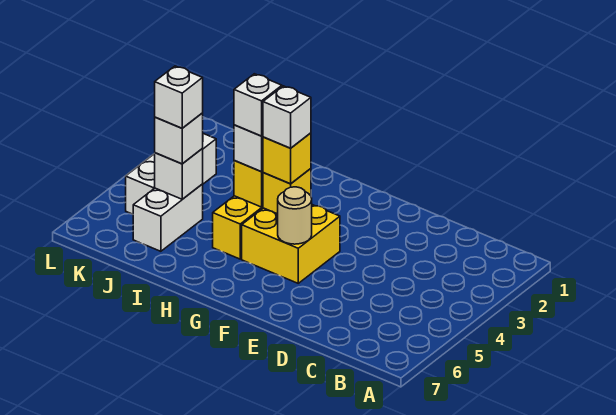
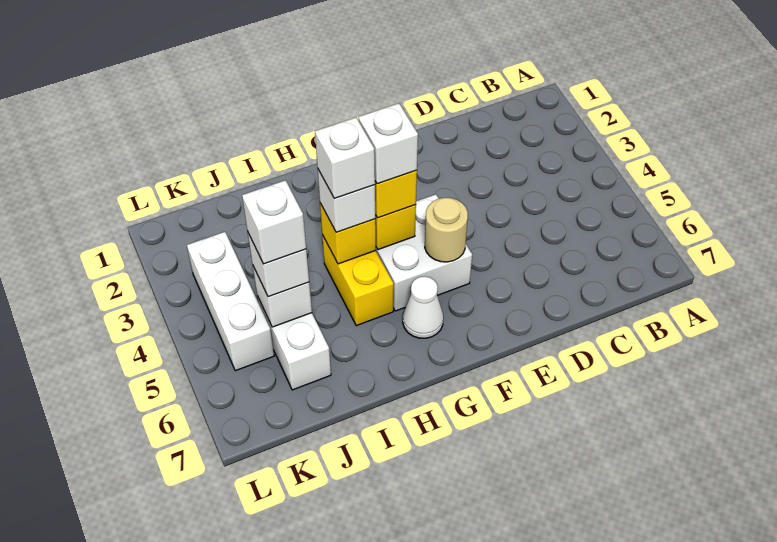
yellow brick F4:G5 level 1 -> white brick F4:G5 level 1
none -> white cone G6 level 1

